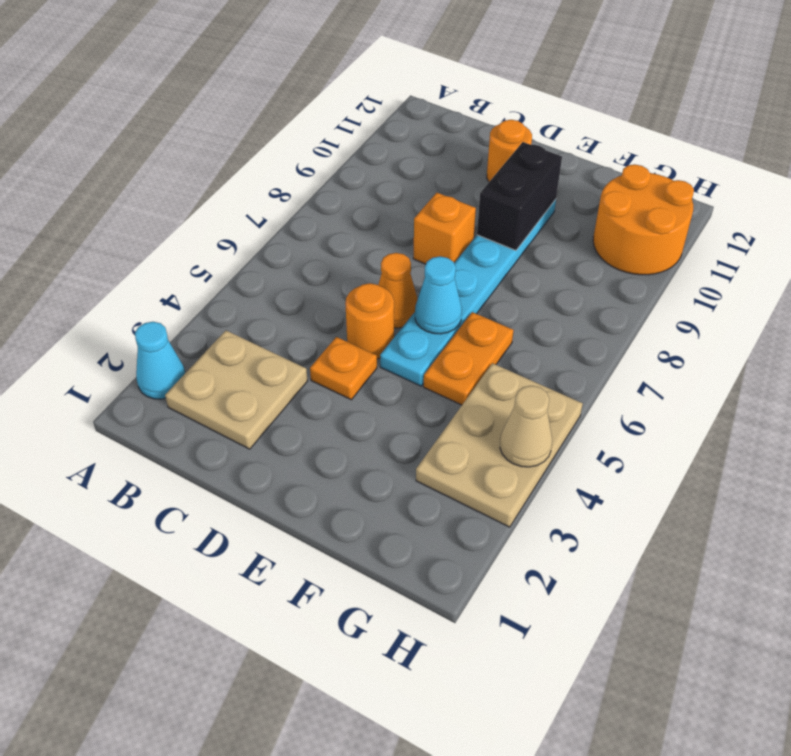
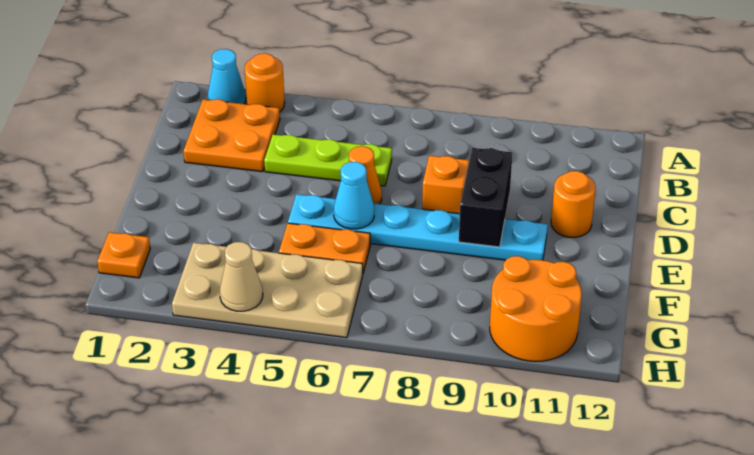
tan plate B2:C3 level 1 -> orange plate B2:C3 level 1
none -> lime plate C4:C6 level 1
orange plate D4 level 1 -> orange plate G1 level 1
orange round brick D5 level 1 -> orange round brick A3 level 1
black brick E9:E10 level 2 -> black brick D9:E9 level 2
tan plate G3:H5 level 1 -> tan plate G3:H6 level 1

